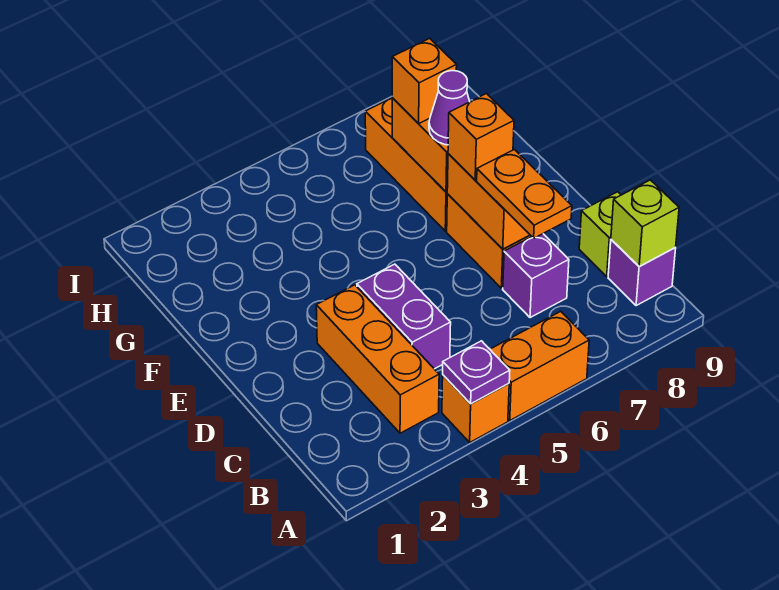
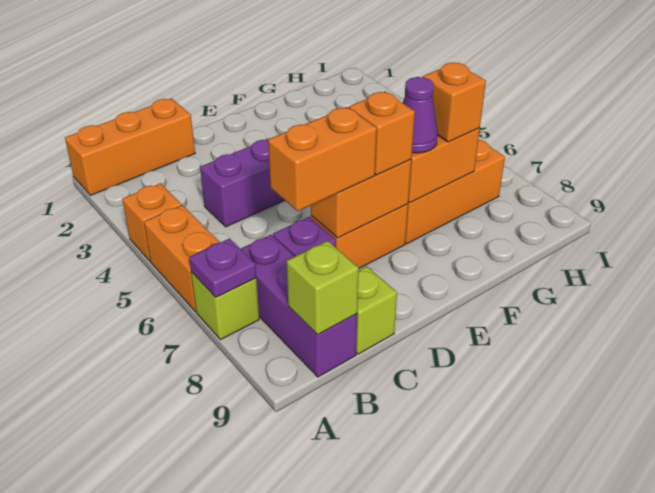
purple plate A4 level 2 -> purple plate A7 level 2
none -> lime brick A7 level 1
orange brick B3:D3 level 1 -> orange brick A1:C1 level 1
purple brick B9 level 1 -> purple brick B7:B9 level 1
orange plate C7:D7 level 3 -> orange brick C7:D7 level 3

